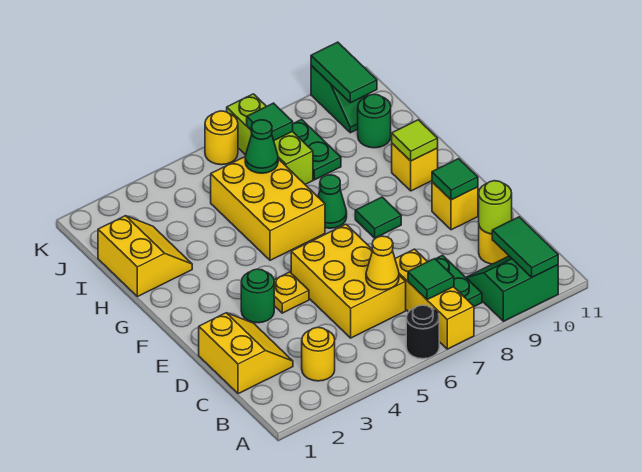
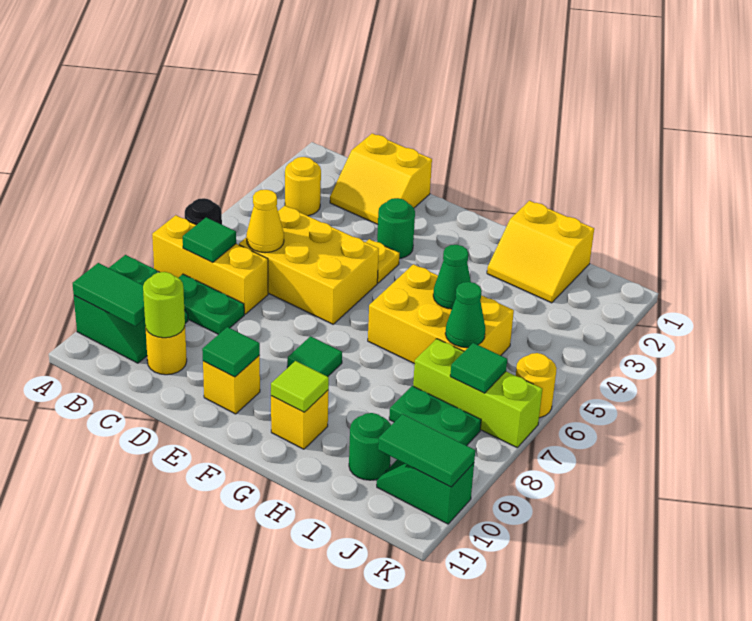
green cone G7 level 1 -> green cone H5 level 2

